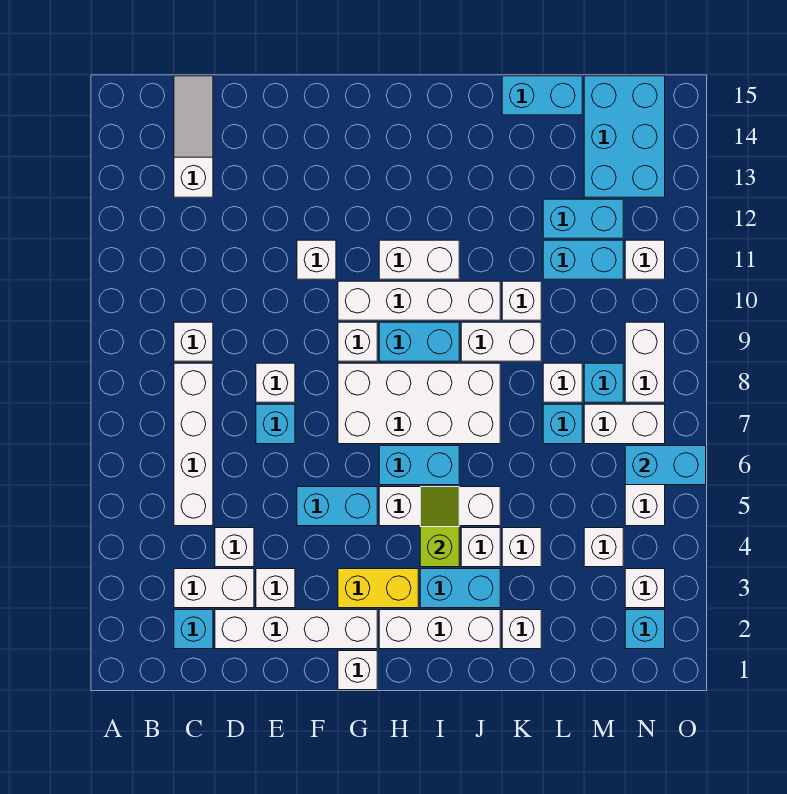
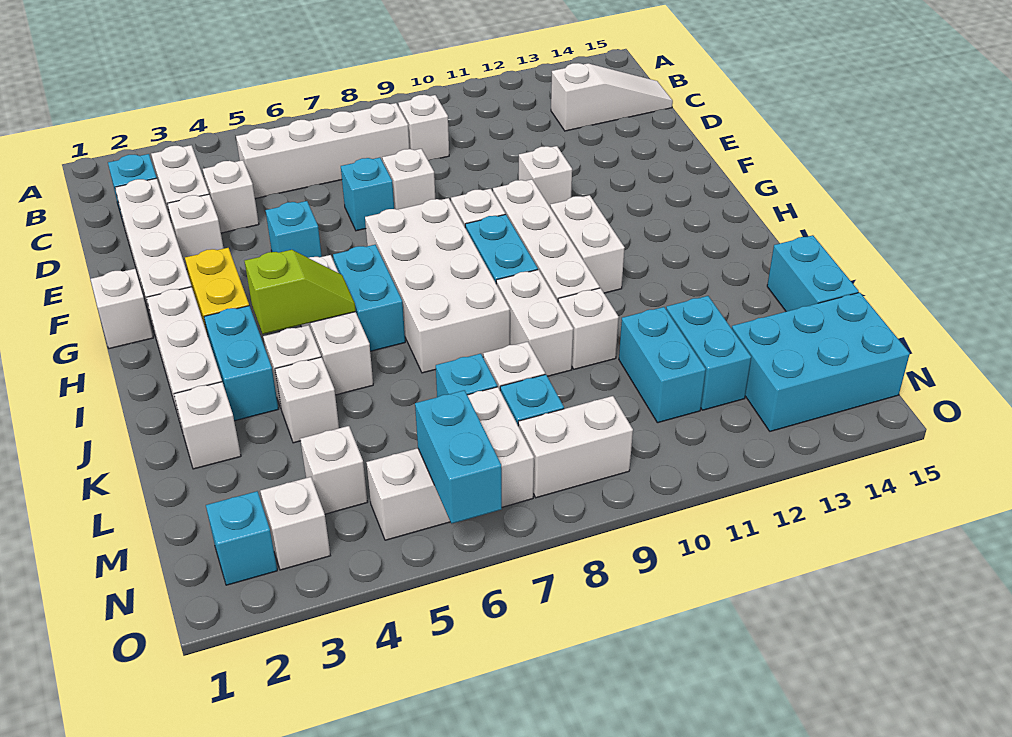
cyan brick F5:G5 level 1 -> cyan brick F5 level 1
white brick N11 level 1 -> none

